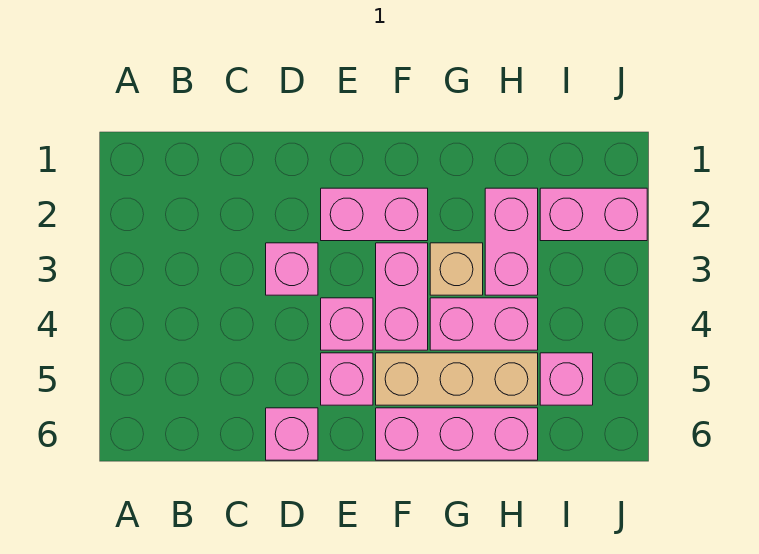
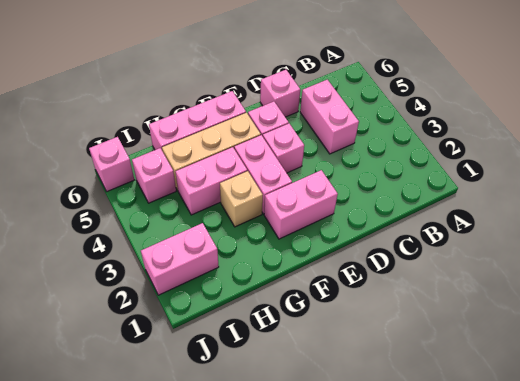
pink brick D3 level 1 -> pink brick J6 level 1
pink brick H2:H3 level 1 -> pink brick C4:C5 level 1

